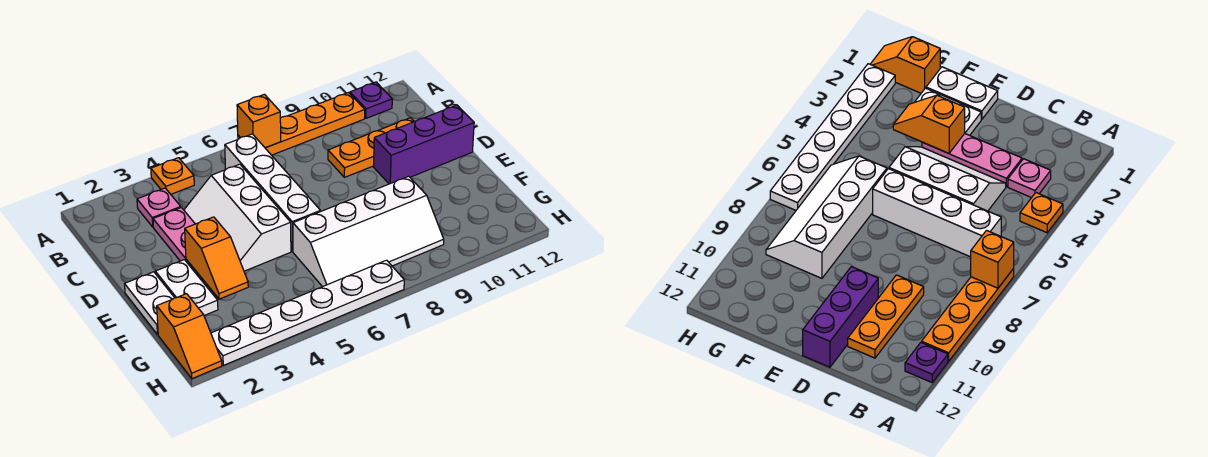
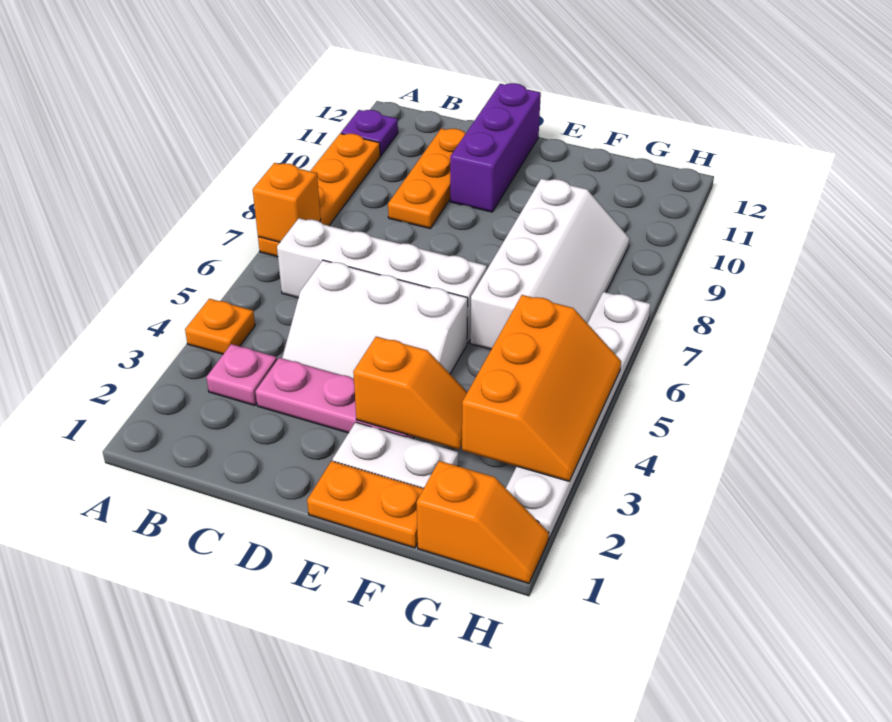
white plate E1:F1 level 1 -> orange plate E1:F1 level 1
none -> orange slope G3:H5 level 2 top G

